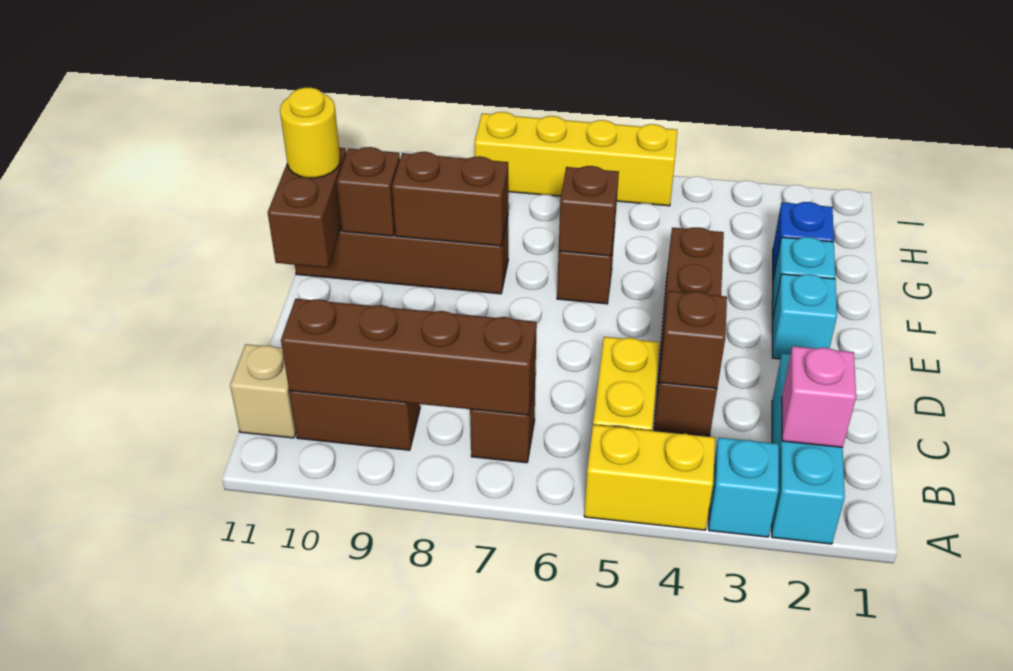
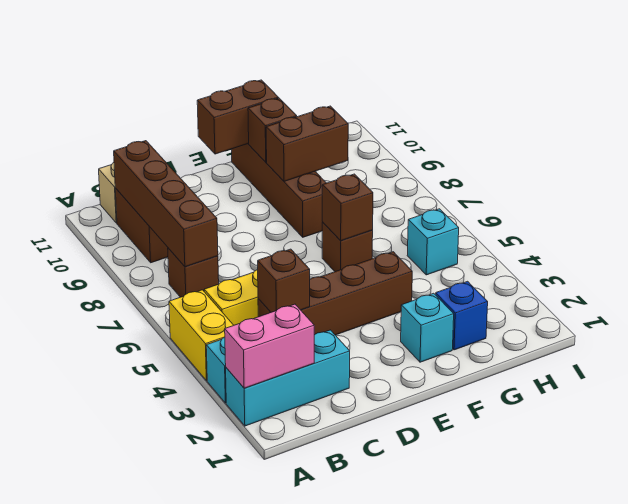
pink brick B2 level 2 -> pink brick A2:B2 level 2
cyan brick E2 level 1 -> cyan brick H5 level 1
brown brick F8:F9 level 2 -> brown brick F9:G9 level 2
yellow round brick F11 level 3 -> none
yellow brick I5:I8 level 1 -> none

